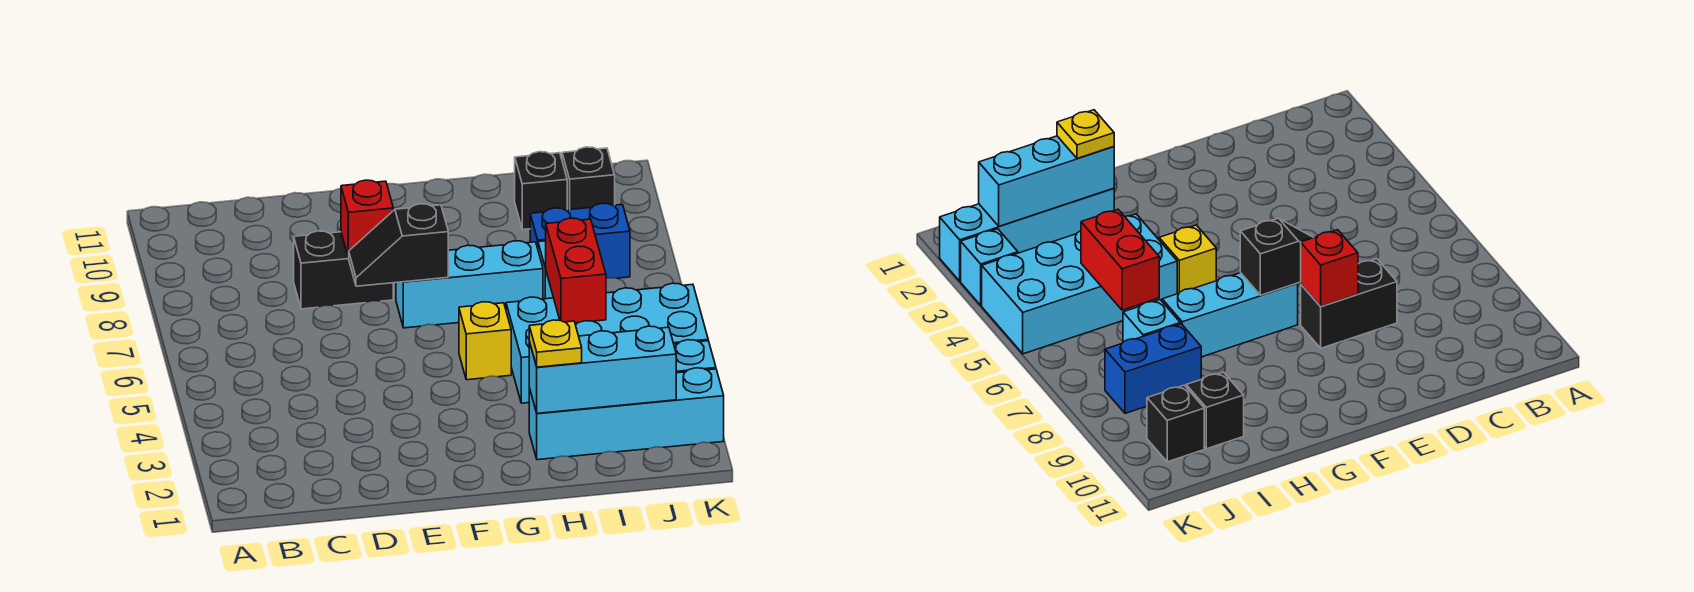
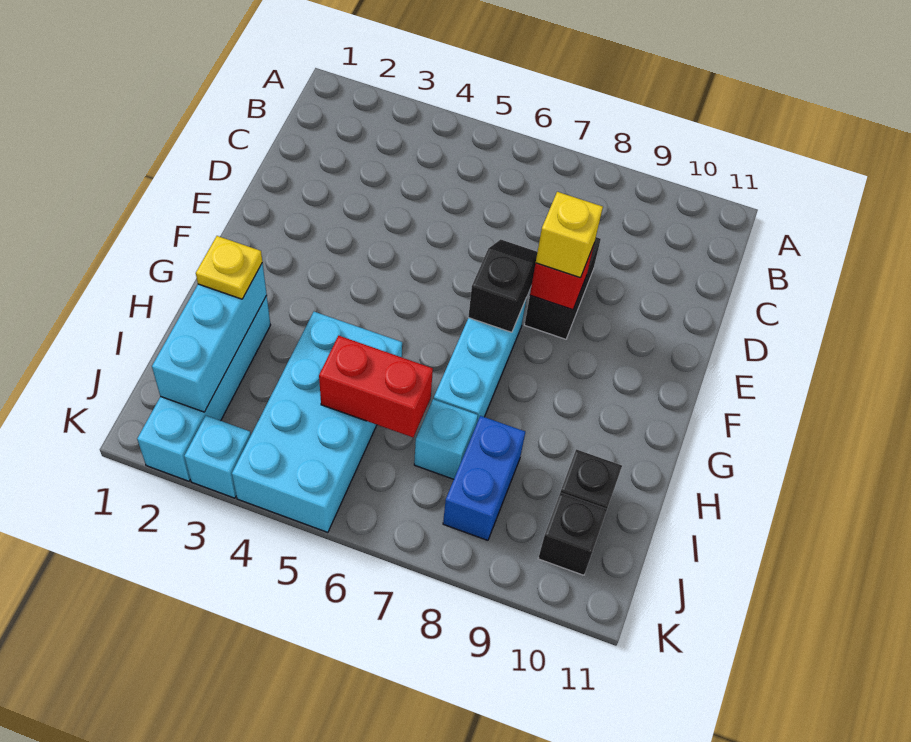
yellow brick G5 level 1 -> yellow brick E8 level 3

